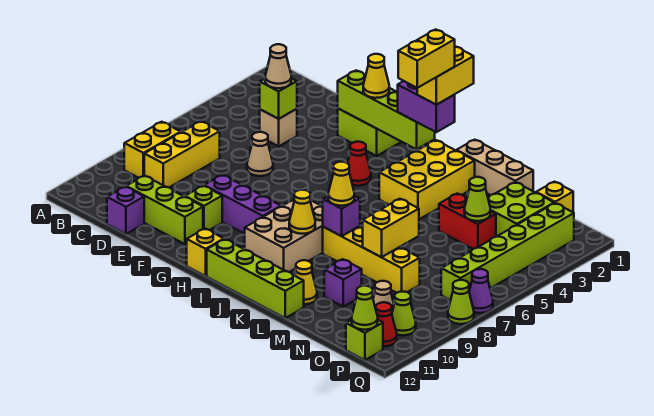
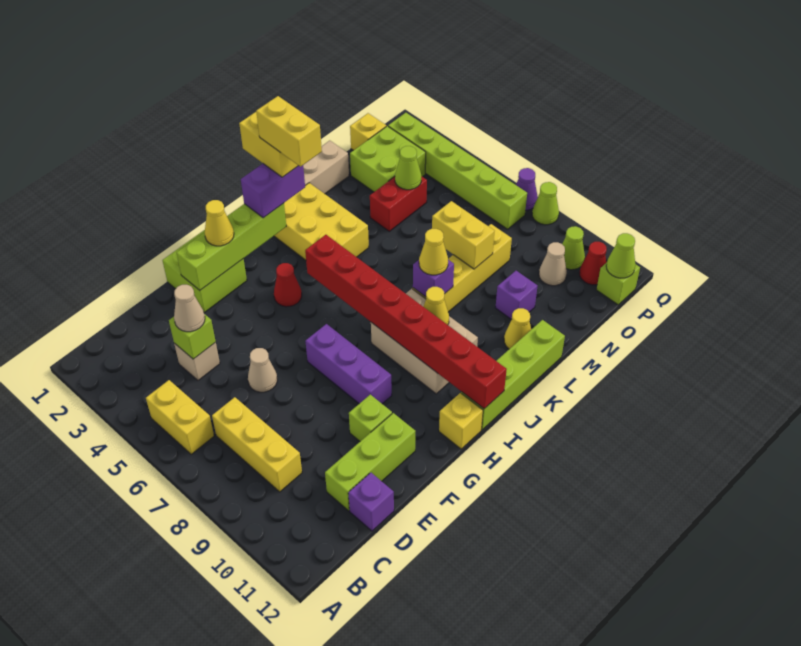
yellow brick B8:B9 level 1 -> yellow brick B5:B6 level 1
purple brick F9:H9 level 1 -> purple brick G7:G9 level 1
none -> red brick I5:I12 level 2

